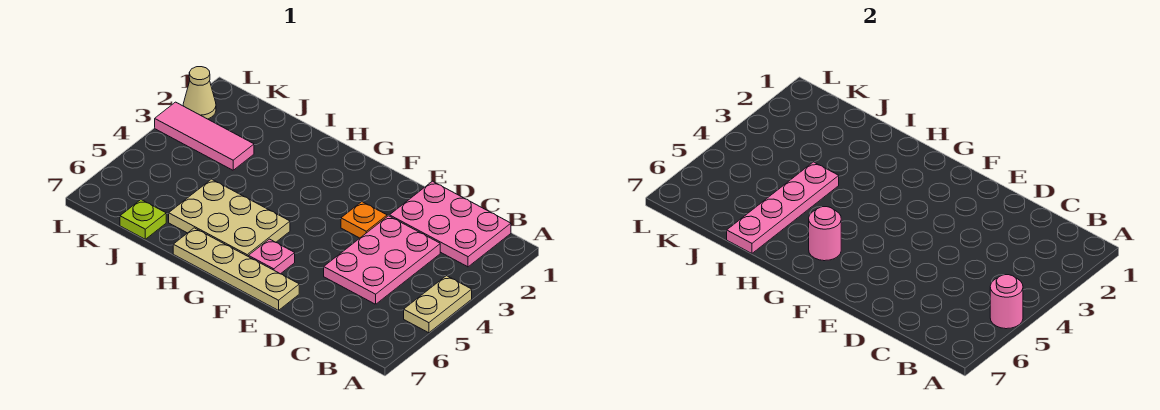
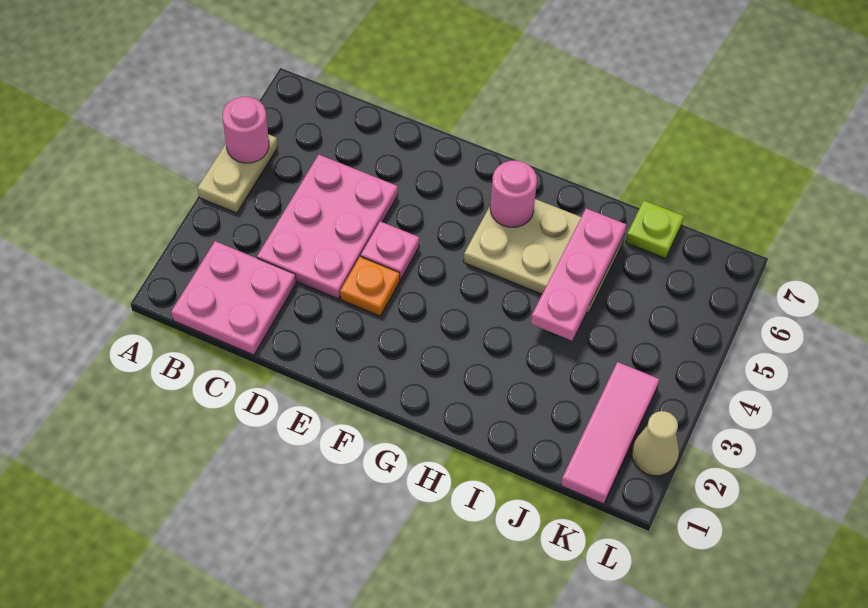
pink plate B1:D2 level 1 -> pink plate B1:C2 level 1
tan plate E7:H7 level 1 -> none
pink plate F6 level 1 -> pink plate E4 level 1
pink plate I4:I7 level 2 -> pink plate I4:I6 level 2
pink tile J3:L3 level 1 -> pink tile K1:K3 level 1

